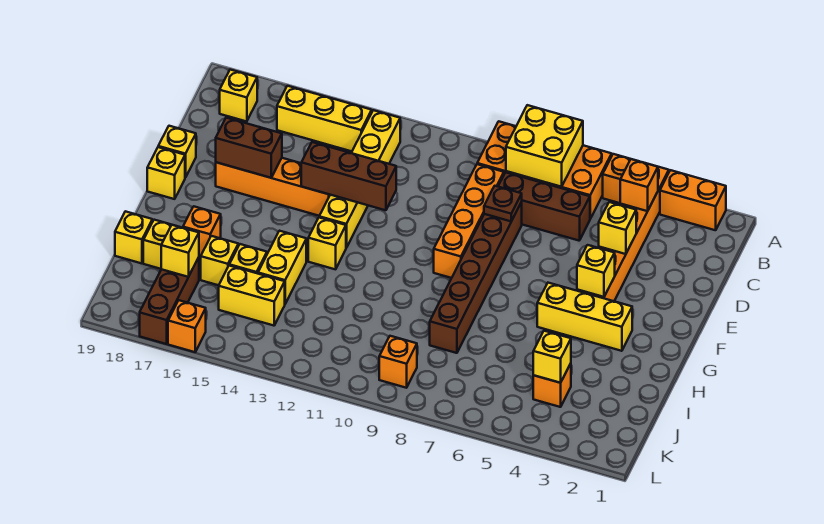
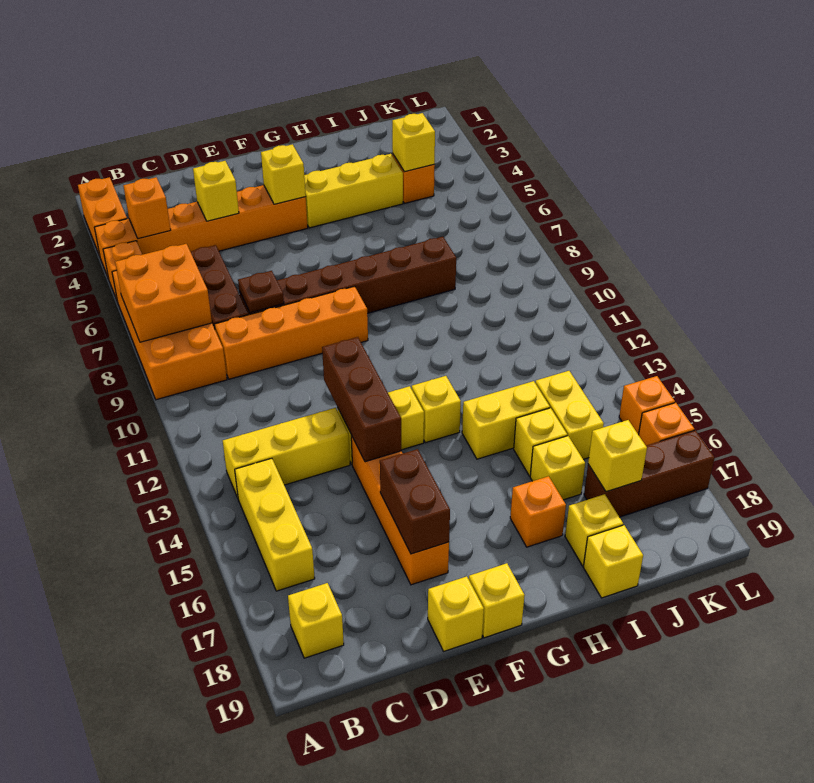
yellow brick A7:B8 level 2 -> orange brick A7:B8 level 2
yellow brick G3:G5 level 1 -> yellow brick G4:I4 level 1
orange brick K9 level 1 -> orange brick L15 level 1

